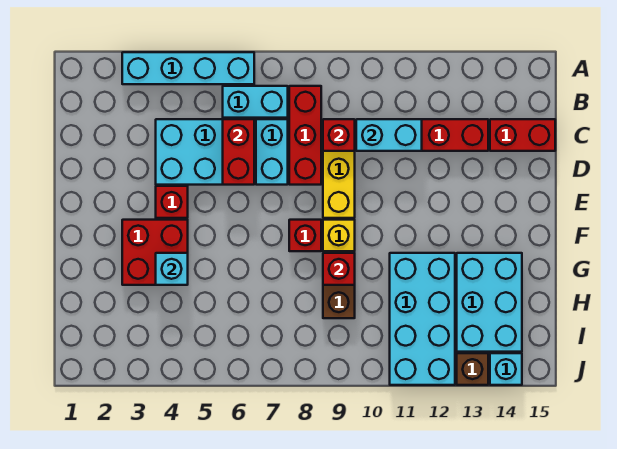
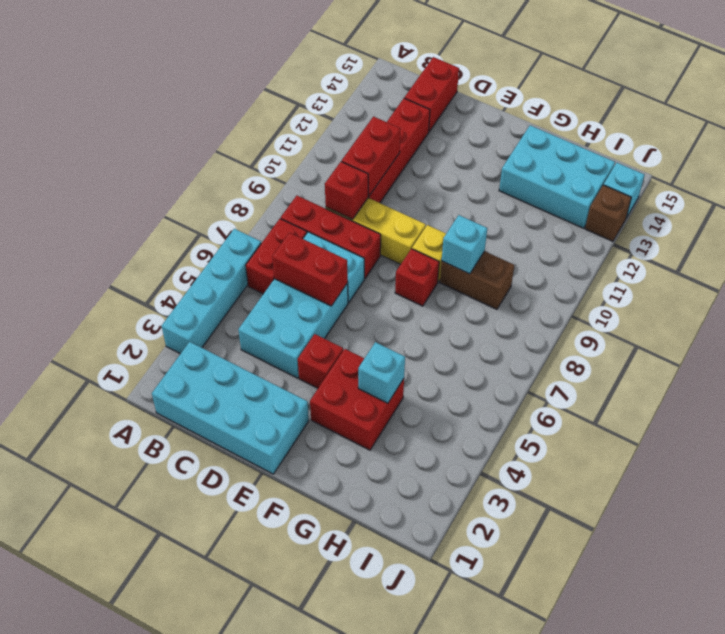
cyan brick B6:B7 level 1 -> red brick B6:B7 level 1
cyan brick C10:C11 level 2 -> red brick C10:C11 level 2
red brick G9 level 2 -> cyan brick G9 level 2
cyan brick G11:J12 level 1 -> cyan brick B1:E2 level 1

